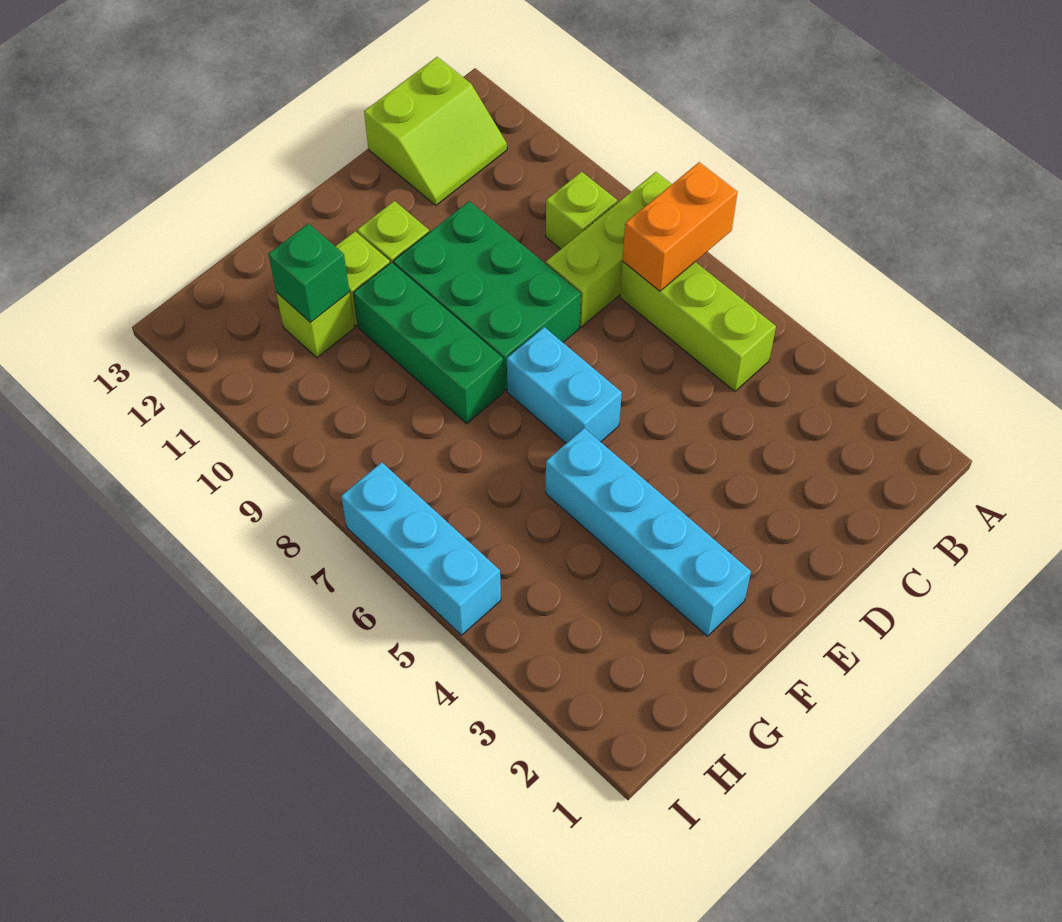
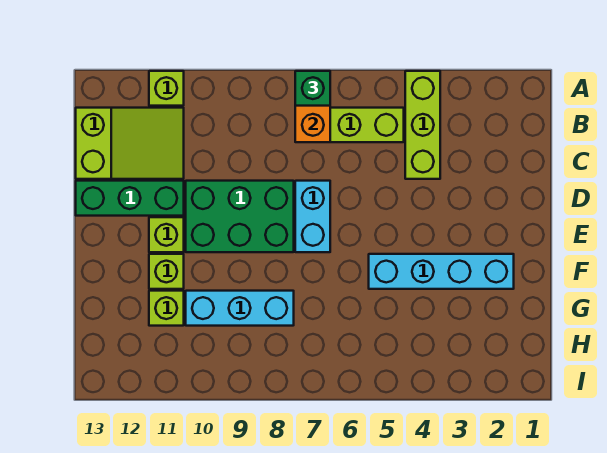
lime brick A8:C8 level 1 -> lime brick A4:C4 level 1
lime brick B9 level 1 -> lime brick A11 level 1
lime slope B12:C13 level 1 top 13 -> lime slope B11:C13 level 1 top 13
cyan brick E6:E7 level 1 -> cyan brick D7:E7 level 1
green brick F8:F10 level 1 -> green brick D11:D13 level 1
green brick G11 level 2 -> green brick A7 level 3
cyan brick I5:I7 level 1 -> cyan brick G8:G10 level 1

